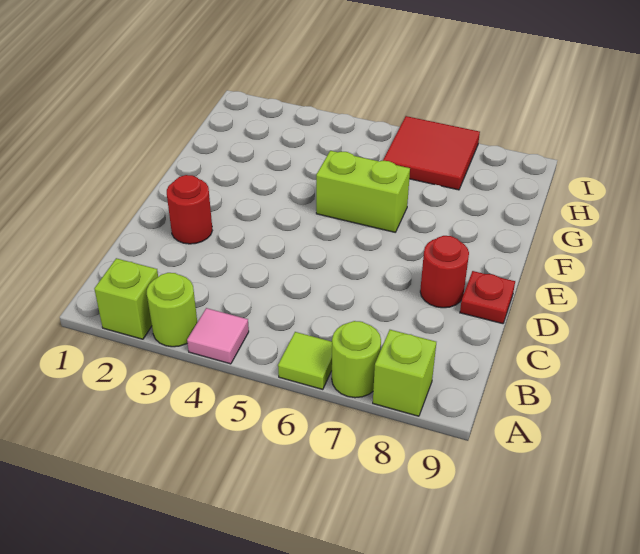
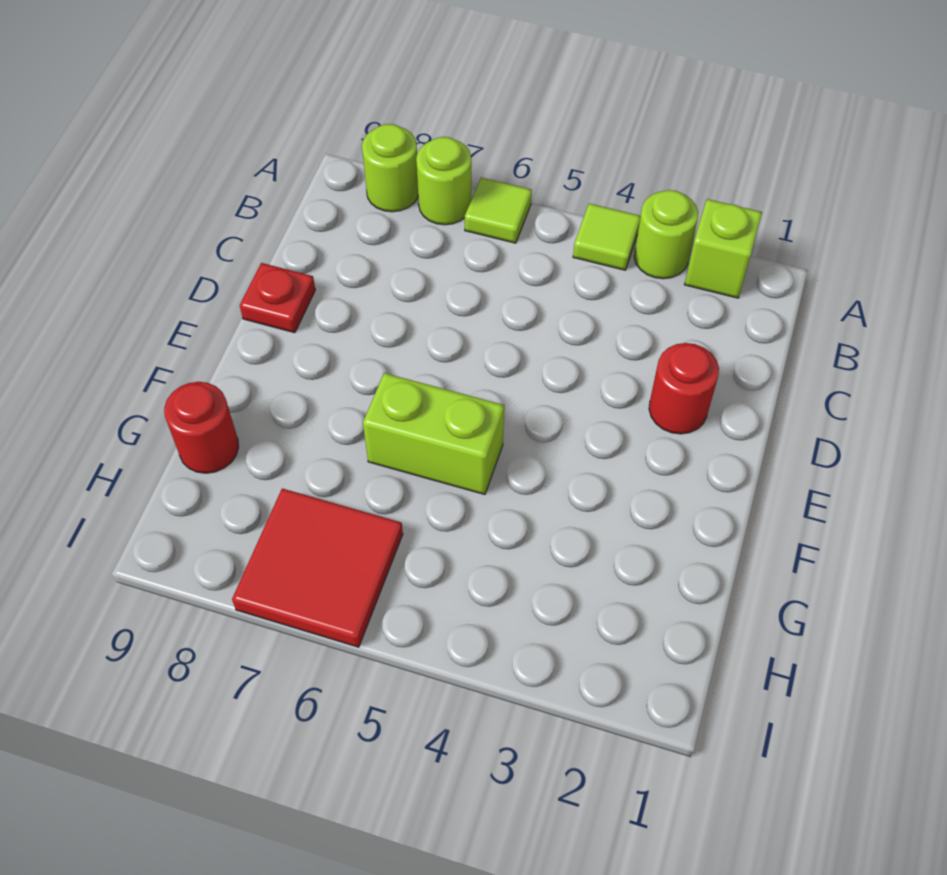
pink tile A4 level 1 -> lime tile A4 level 1
lime brick A8 level 1 -> lime round brick A8 level 1
red round brick D8 level 1 -> red round brick G9 level 1

